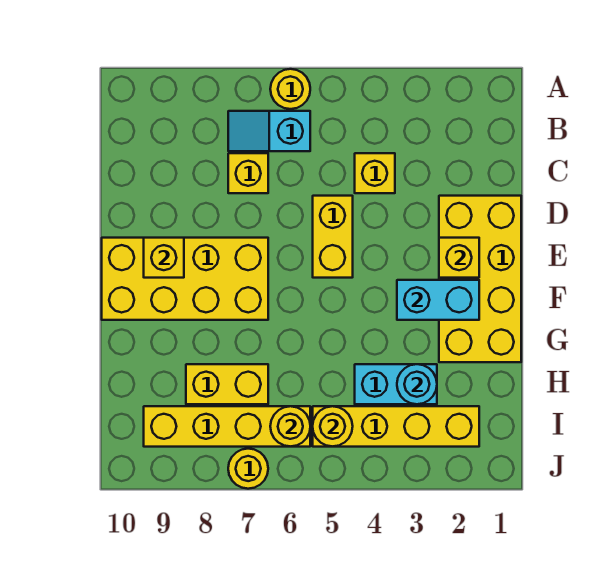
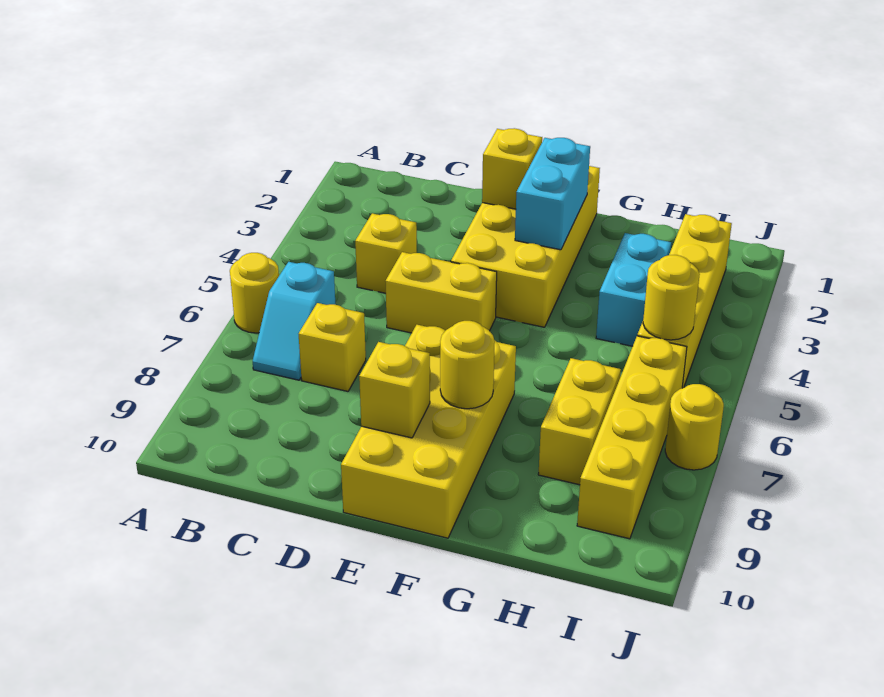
yellow brick D1:G2 level 1 -> yellow brick E1:F4 level 1
cyan round brick H3 level 2 -> none
yellow round brick I6 level 2 -> yellow round brick F8 level 2

